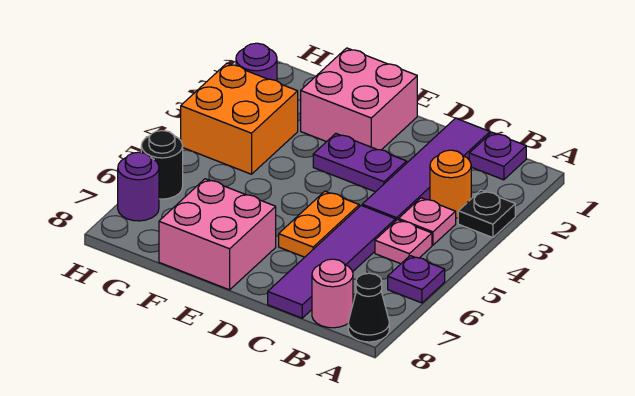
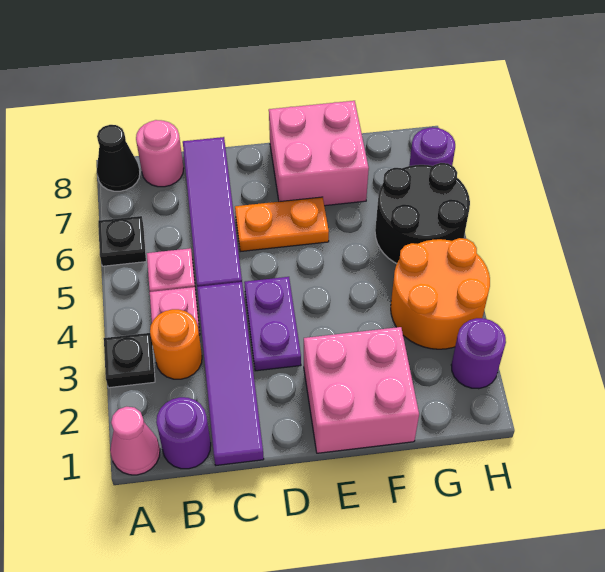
none -> pink cone A1 level 1
purple plate A6 level 1 -> black plate A6 level 1
purple plate B1 level 1 -> purple round brick B1 level 1
purple plate D3:E3 level 1 -> purple plate D3:D4 level 1
orange plate D5:D6 level 1 -> orange plate D6:E6 level 1
orange brick G3:H4 level 1 -> orange round brick G3:H4 level 1
black round brick H6 level 1 -> black round brick G5:H6 level 1

